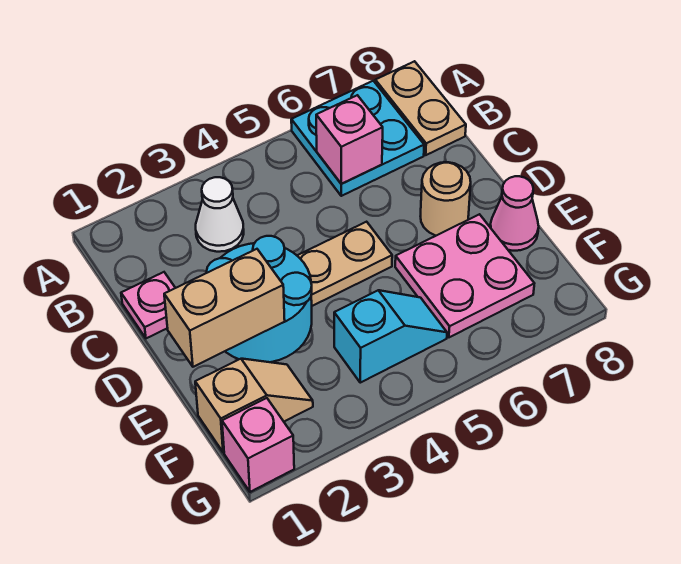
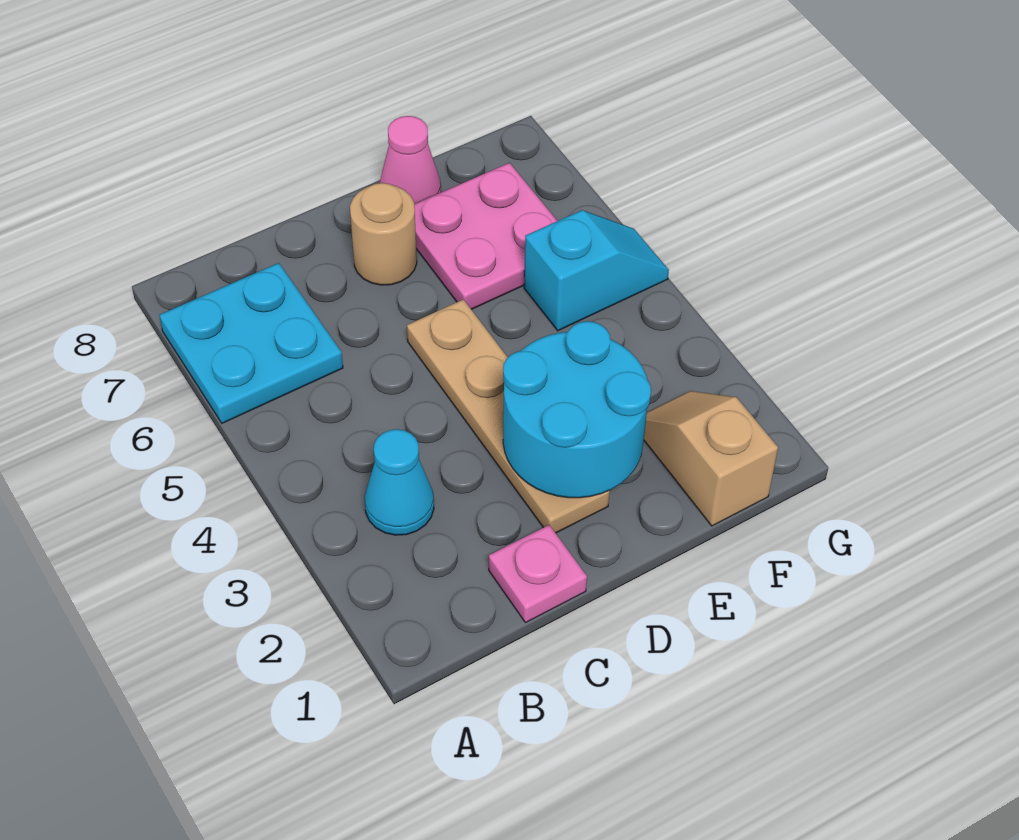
tan plate A8:B8 level 1 -> none
white cone B3 level 1 -> cyan cone B3 level 1
pink brick B6 level 2 -> none
tan brick E1:E2 level 3 -> none
cyan slope F4:F5 level 1 top 4 -> cyan slope F5:G5 level 1 top F
pink brick G1 level 1 -> none

